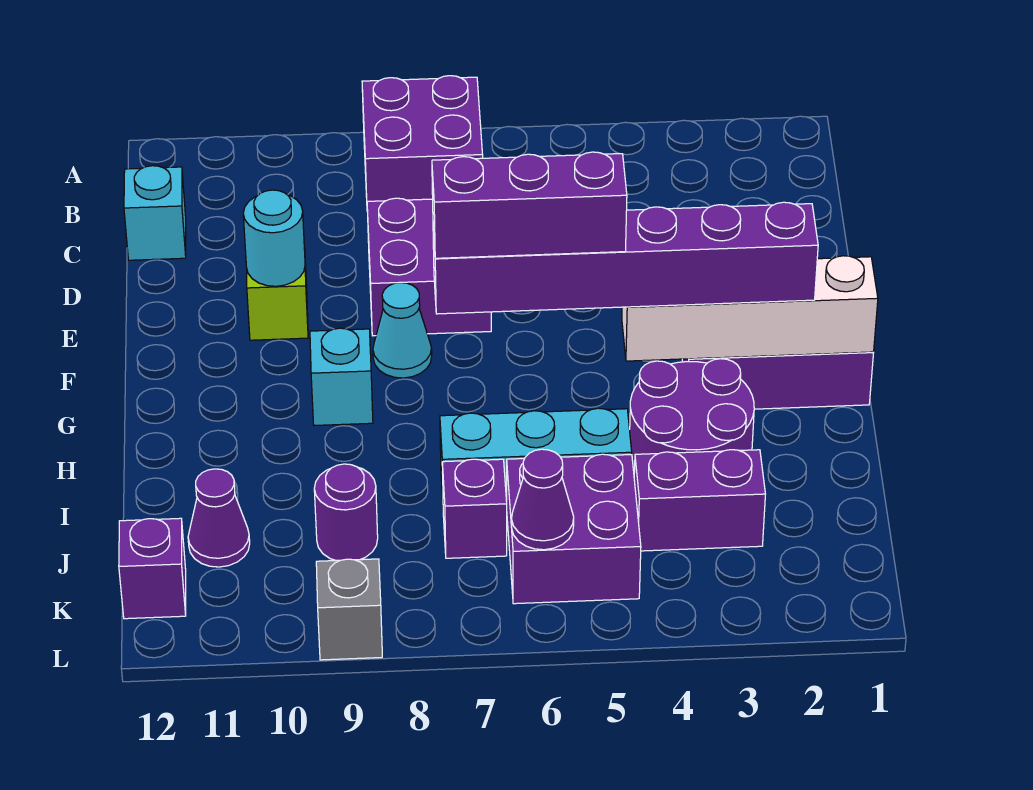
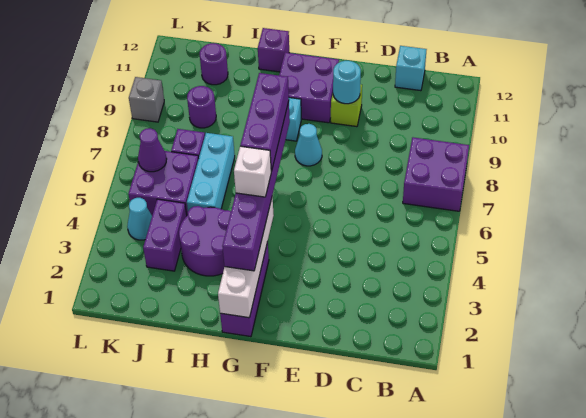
purple brick D7:E8 level 1 -> purple brick F10:G11 level 1
none -> white brick G4 level 4
purple cone J11 level 1 -> purple round brick J11 level 1
none -> cyan cone K4 level 1
purple brick K12 level 1 -> purple brick H12 level 1

